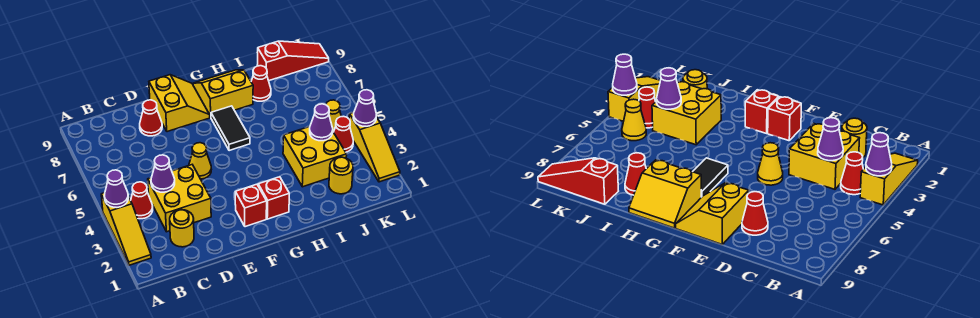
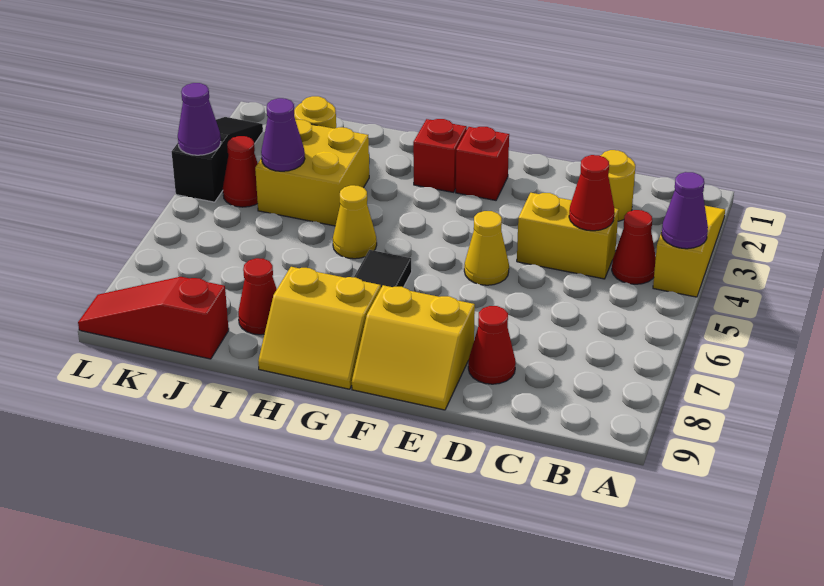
yellow brick C3:D4 level 1 -> yellow brick C4:D4 level 1
purple cone C4 level 2 -> red cone C4 level 2
yellow slope E8:F9 level 1 top E -> yellow slope E8:F9 level 1 top 8
yellow cone K5 level 1 -> yellow cone H5 level 1
yellow slope L2:L4 level 1 top 4 -> black slope L2:L4 level 1 top 4

